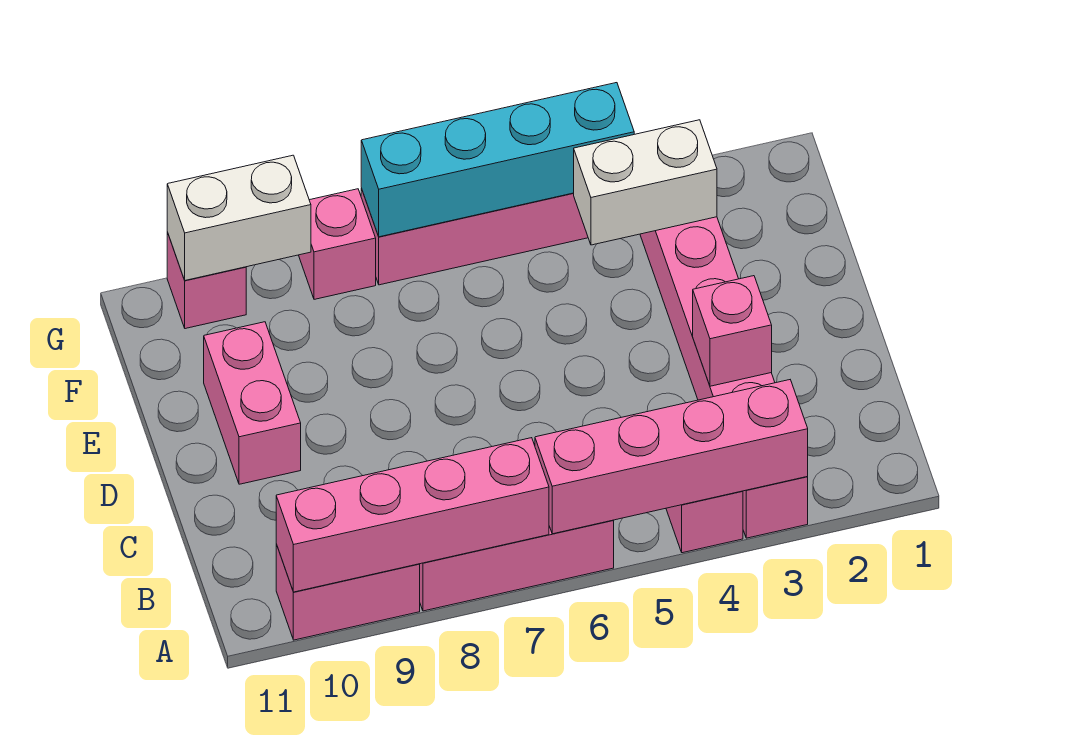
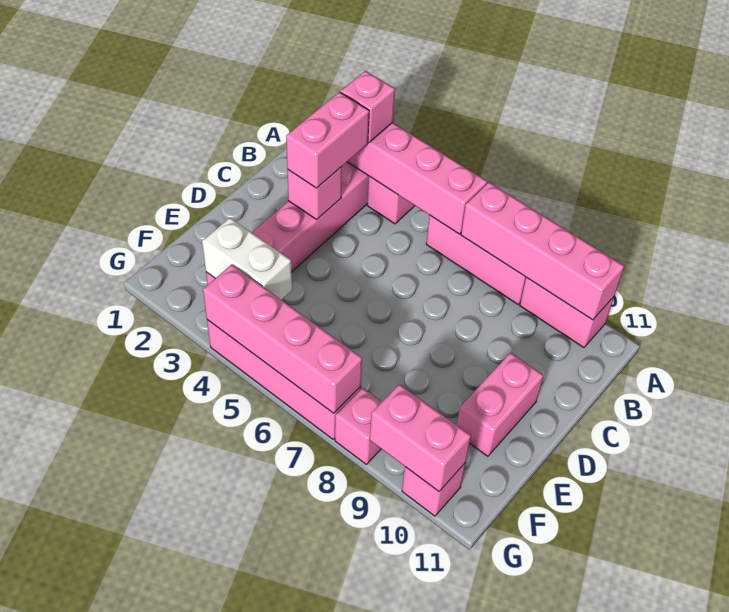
none -> pink brick A3 level 3
none -> pink brick B3:C3 level 3
cyan brick G4:G7 level 2 -> pink brick G4:G7 level 2
white brick G9:G10 level 2 -> pink brick G9:G10 level 2

